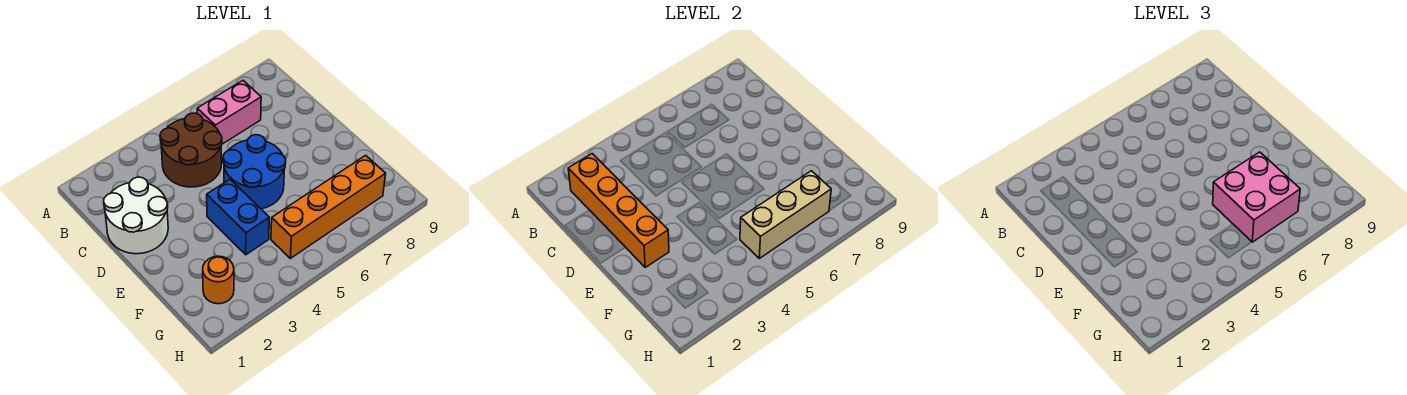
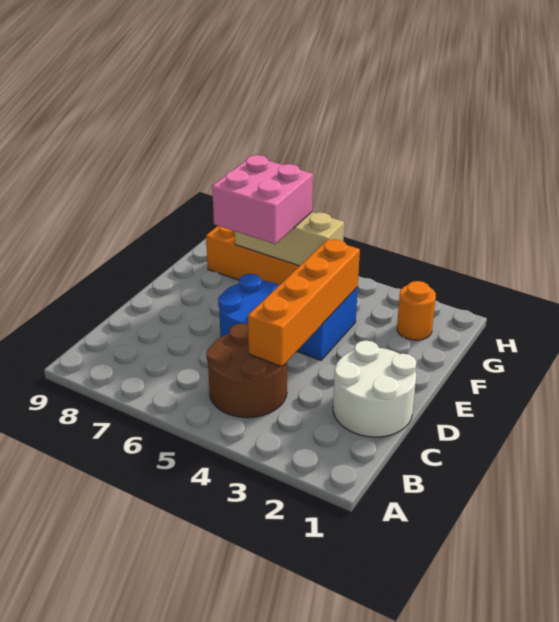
orange brick B2:E2 level 2 -> orange brick C4:F4 level 2
pink brick B6:B7 level 1 -> none

